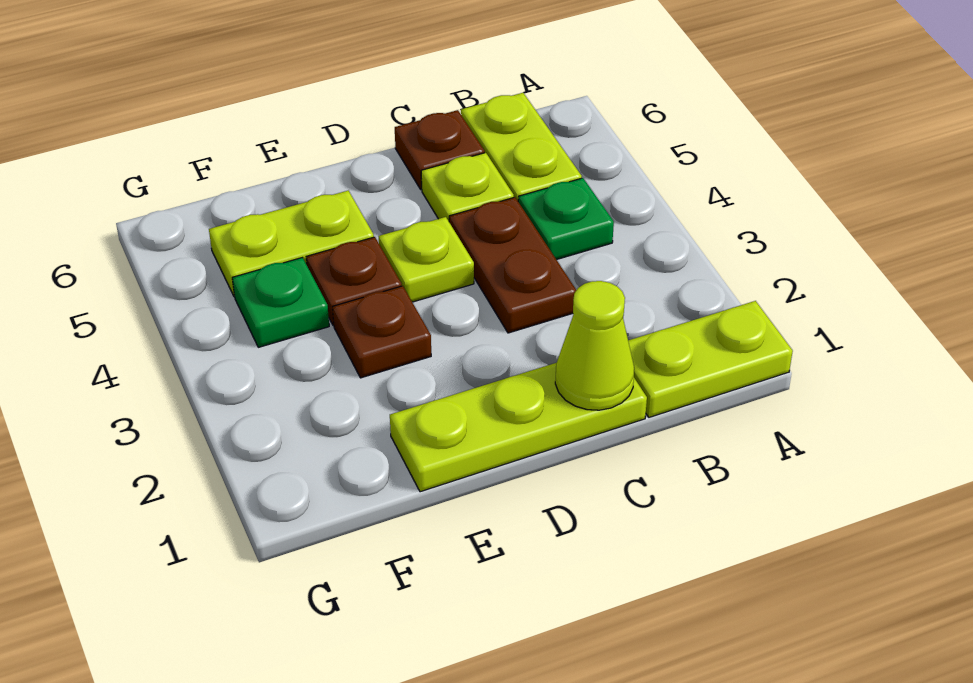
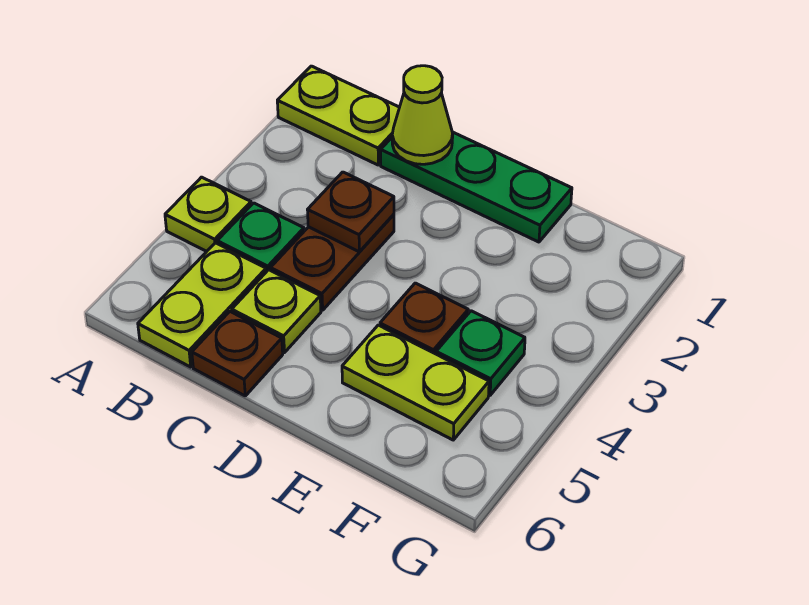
lime plate C1:E1 level 1 -> green plate C1:E1 level 1
lime plate D4 level 1 -> lime plate A4 level 1
brown plate E3 level 1 -> brown plate C3 level 2

